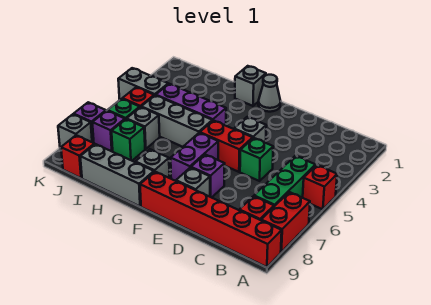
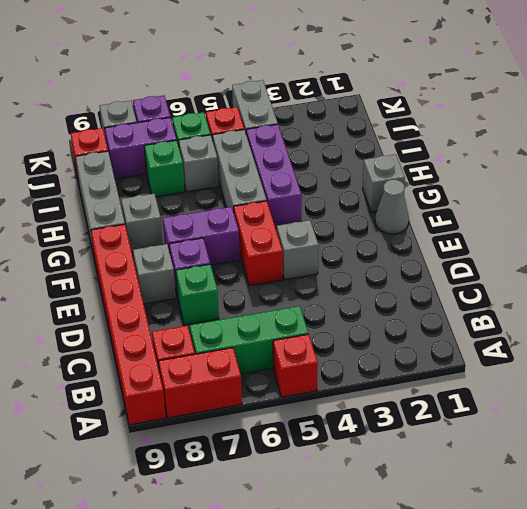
green brick D5 level 1 -> green brick D7 level 1
purple brick J7 level 1 -> purple brick J7:J8 level 1

